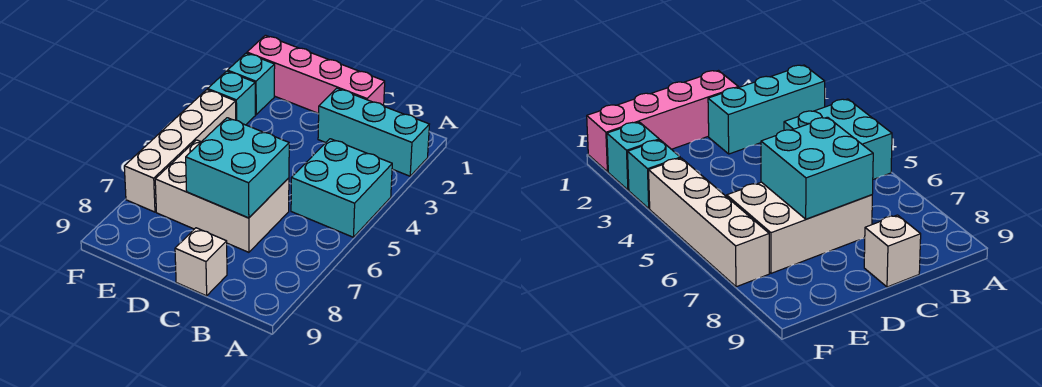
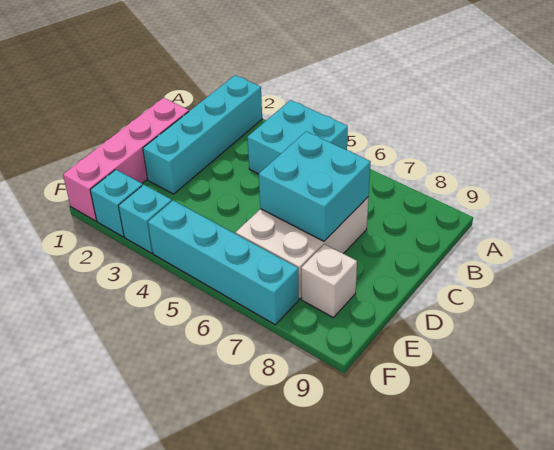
cyan brick A2:C2 level 1 -> cyan brick A2:D2 level 1
white brick C9 level 1 -> white brick E8 level 1
white brick F4:F7 level 1 -> cyan brick F4:F7 level 1

